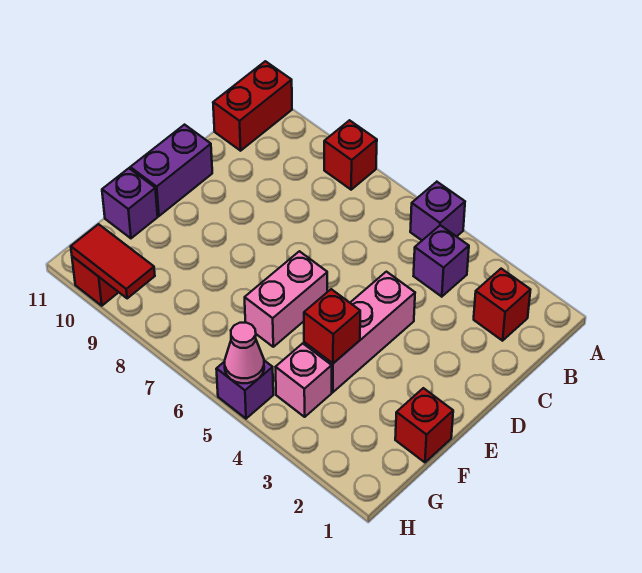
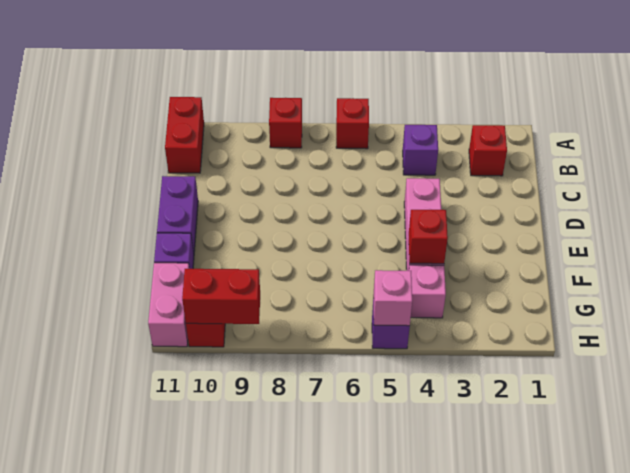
purple brick A5 level 1 -> none
pink brick E6:F6 level 1 -> pink brick G11:H11 level 1
red brick F1 level 1 -> red brick A6 level 1
pink cone H5 level 2 -> pink brick H5 level 2
red tile H9:H10 level 2 -> red brick H9:H10 level 2

